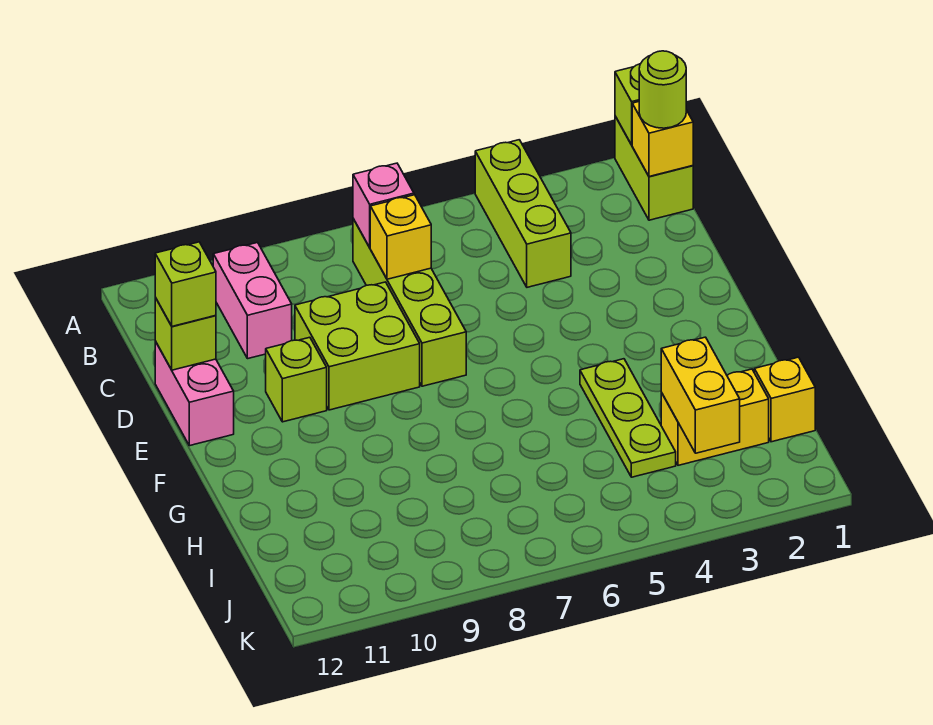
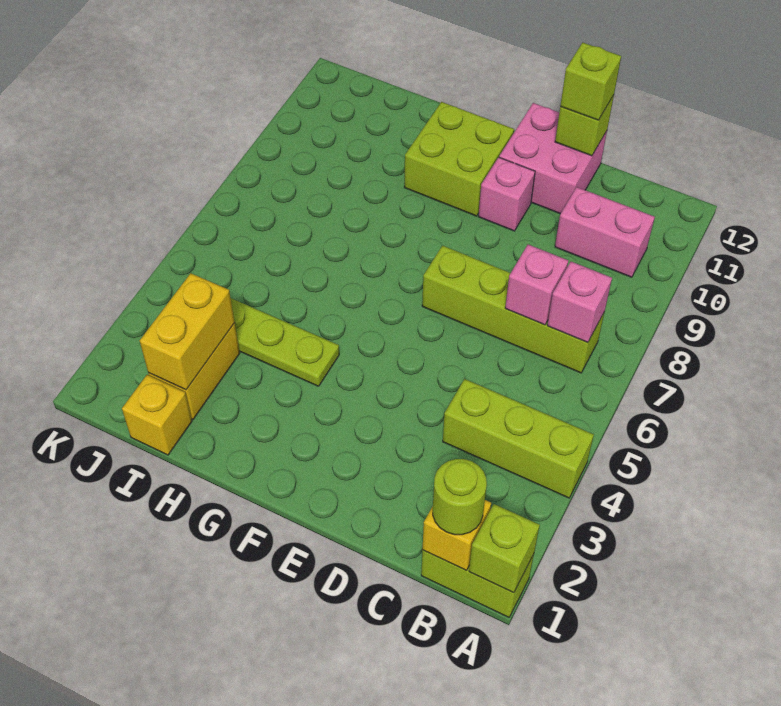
yellow brick C7 level 2 -> pink brick C7 level 2
lime brick D8:E9 level 1 -> lime brick F10:G11 level 1
pink brick D12:E12 level 1 -> pink brick D11:E12 level 1
lime brick E10 level 1 -> pink brick E10 level 1
yellow brick I3:J3 level 2 -> yellow brick I2:I3 level 2

